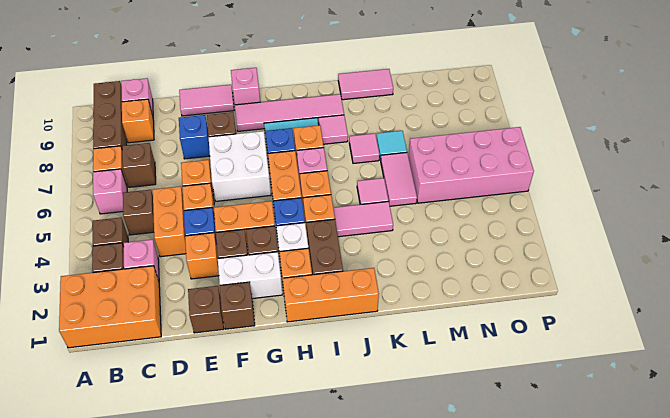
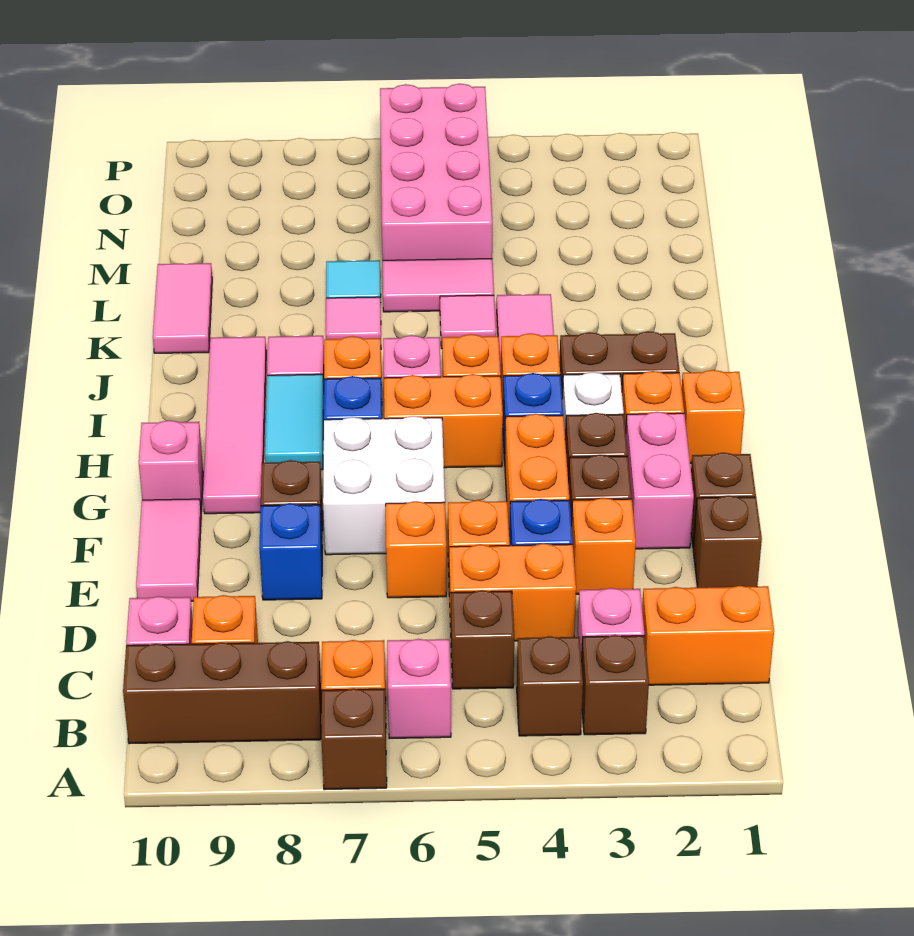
orange brick A1:C2 level 1 -> orange brick C1:C2 level 1
brown brick C7 level 1 -> brown brick A7 level 1
white brick F2:G2 level 1 -> pink brick F2:G2 level 1
orange brick H1:J1 level 1 -> orange brick H1 level 1

